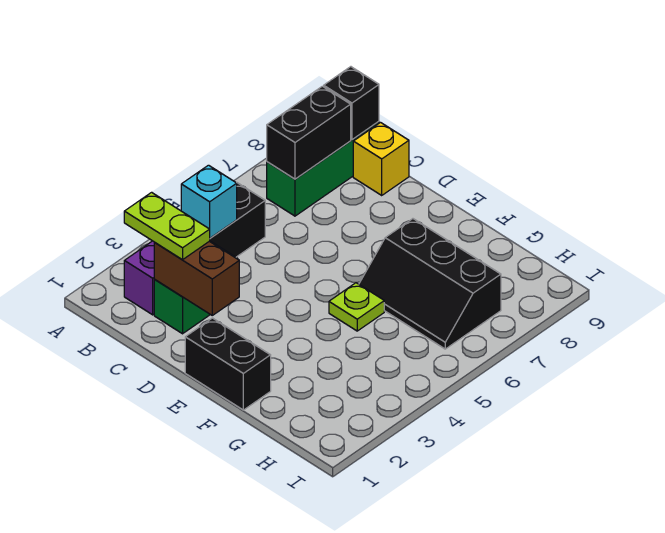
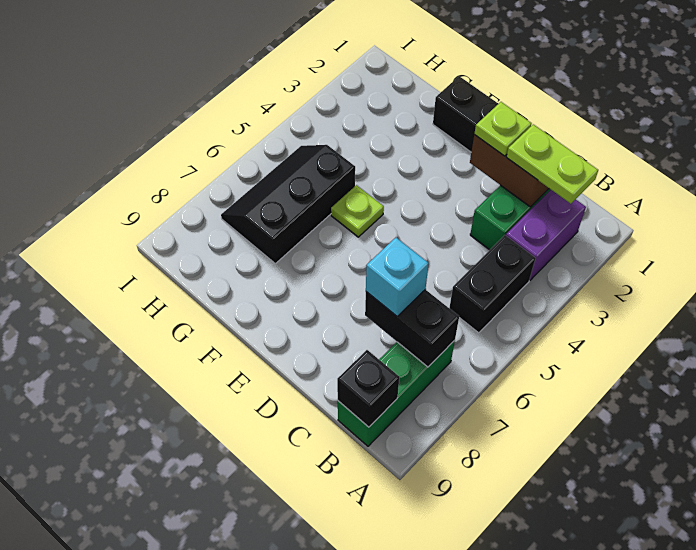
cyan brick B4 level 2 -> cyan brick C7 level 3
black brick B7:B8 level 2 -> black brick B7:C7 level 2
yellow brick C9 level 1 -> none
none -> lime plate D2 level 3
black slope F6:H7 level 1 top 7 -> black slope G5:H7 level 1 top G

